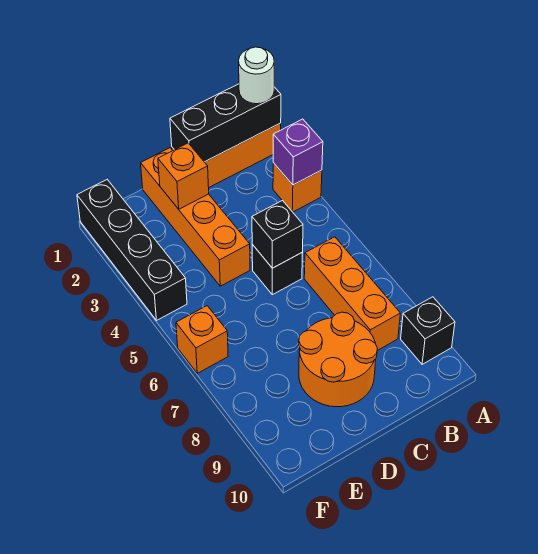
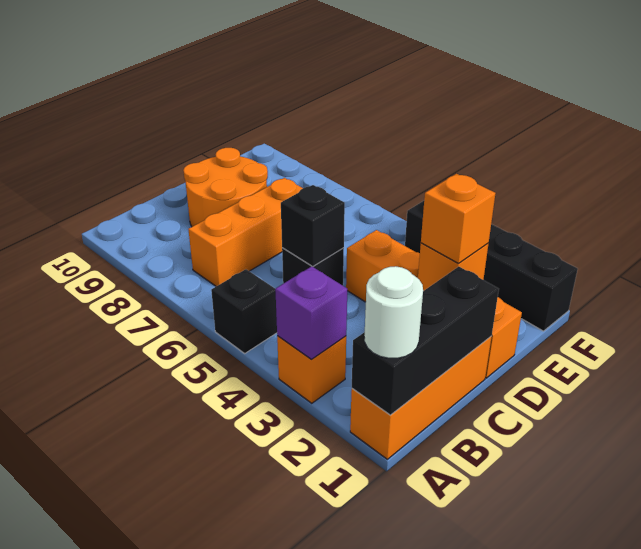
black brick A9 level 1 -> black brick A5 level 1
orange brick B6:B8 level 1 -> orange brick B7:D7 level 1
orange brick F6 level 1 -> orange brick D2 level 3

